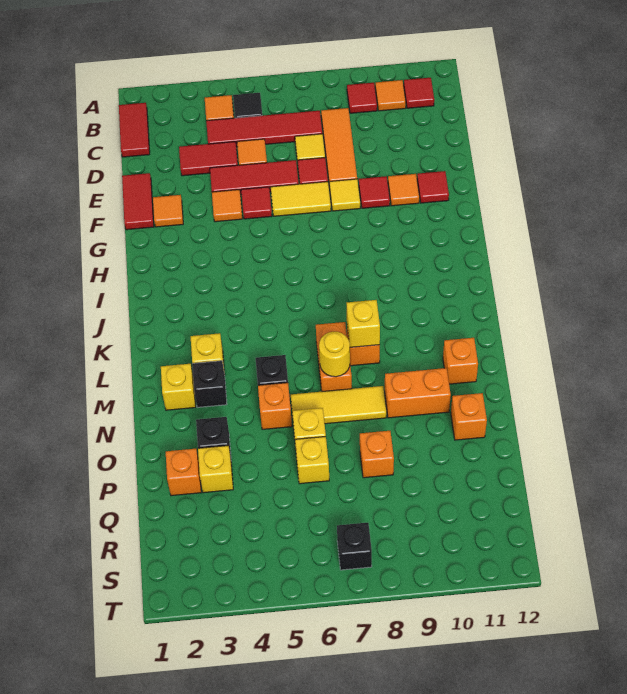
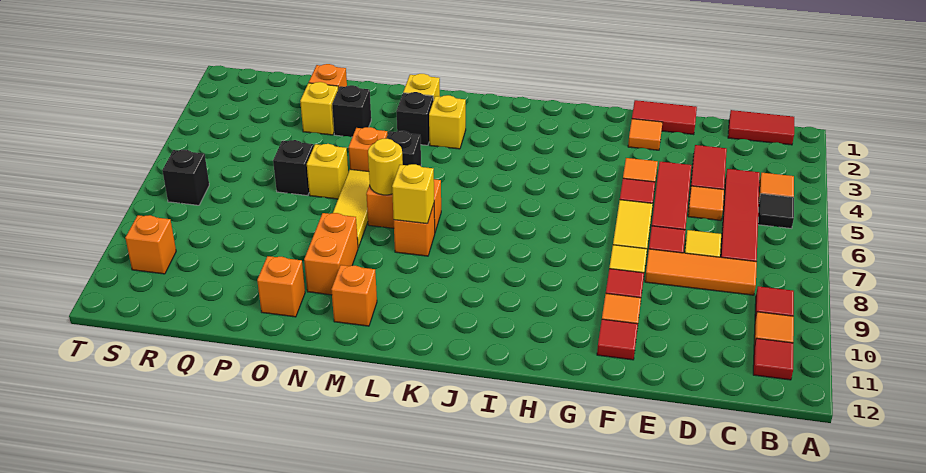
yellow brick P6 level 1 -> black brick P6 level 1
orange brick P8 level 1 -> orange brick S10 level 1

